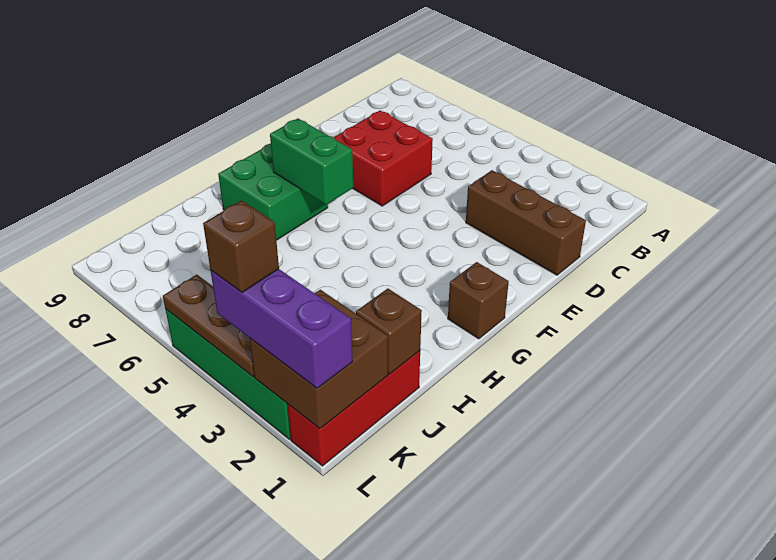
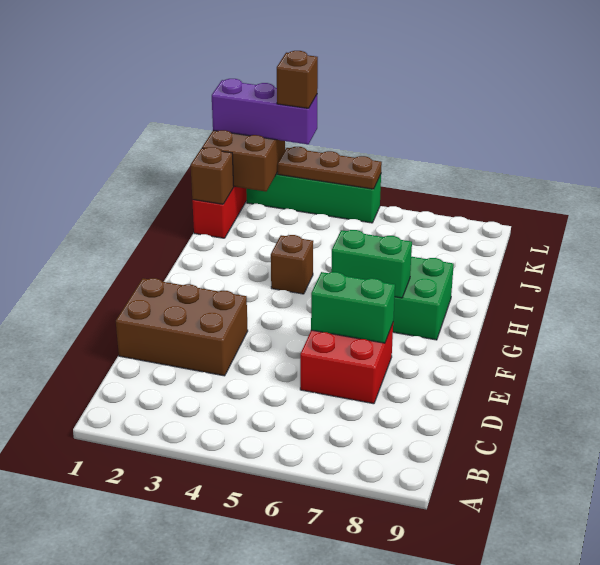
brown brick D1:D3 level 1 -> brown brick D1:E3 level 1
none -> green brick E6:E7 level 2
brown brick G1 level 1 -> brown brick H4 level 1

